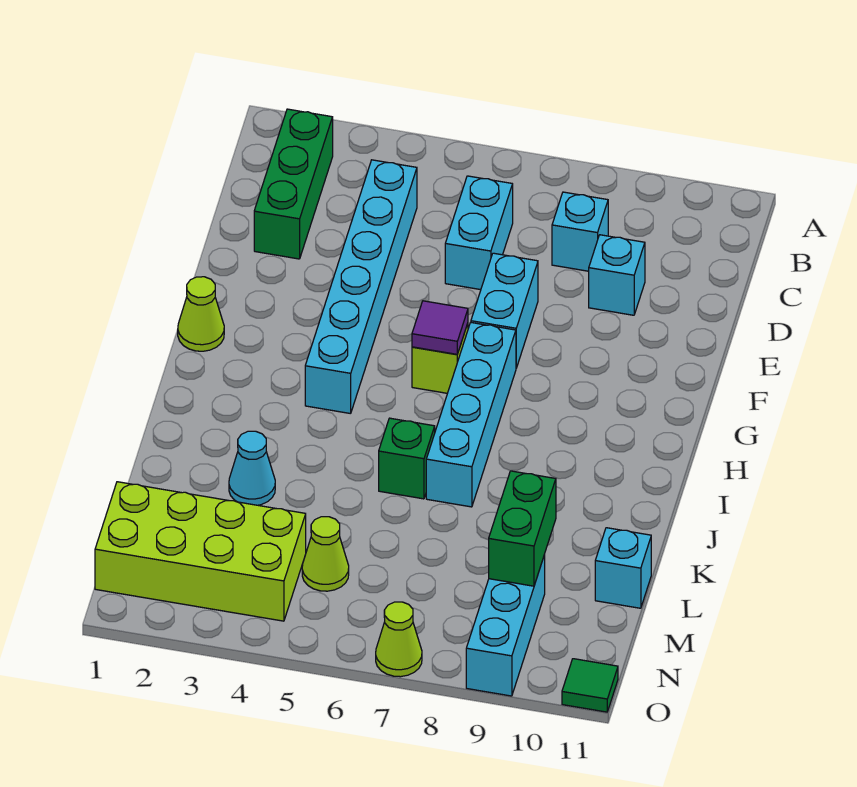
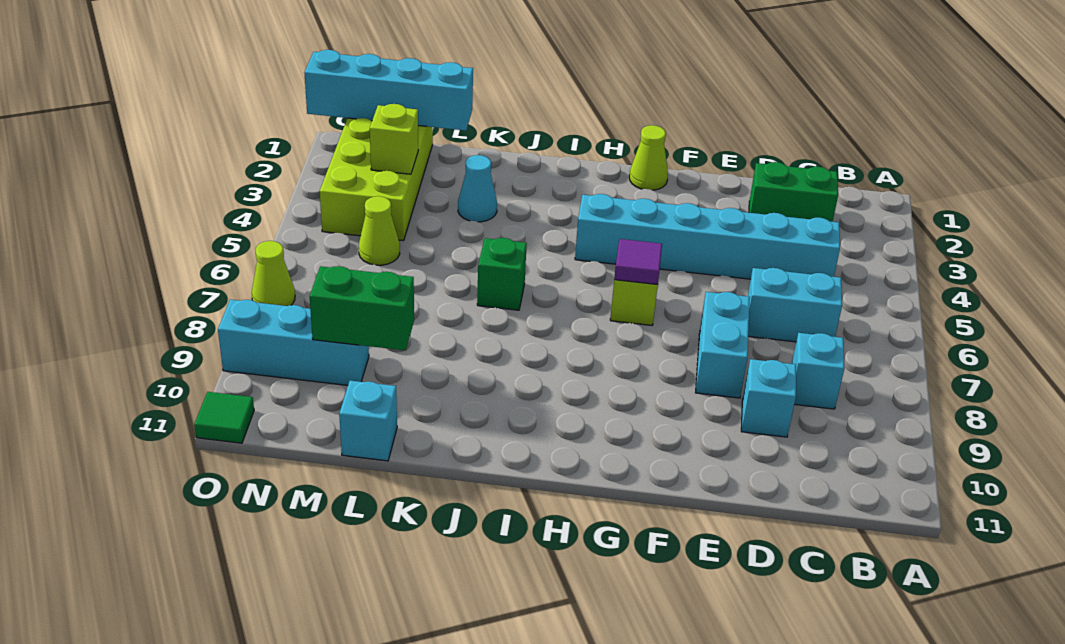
green brick B2:D2 level 1 -> green brick C2:D2 level 1
cyan brick E7:F7 level 1 -> cyan brick E7:E8 level 1
cyan brick G7:J7 level 1 -> cyan brick L1:O1 level 2
none -> lime brick M3 level 2

